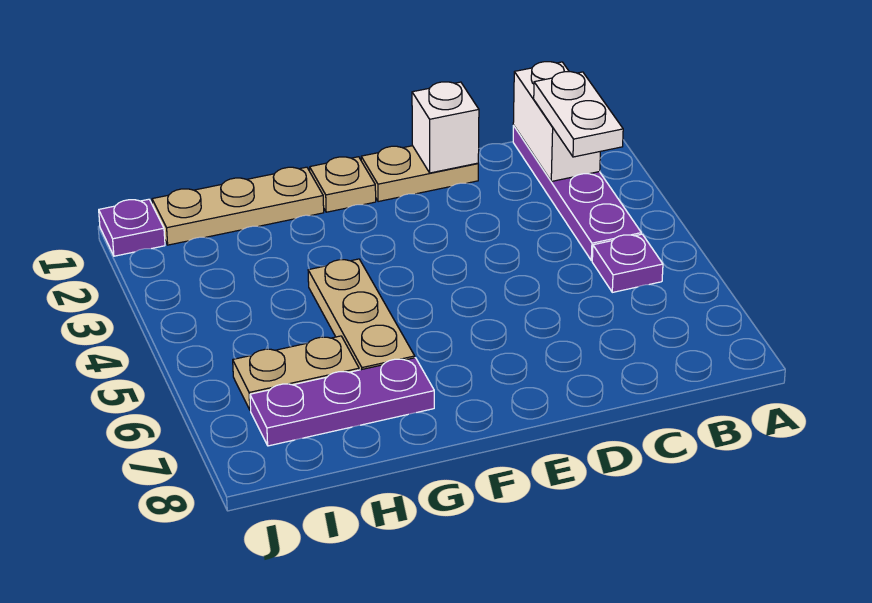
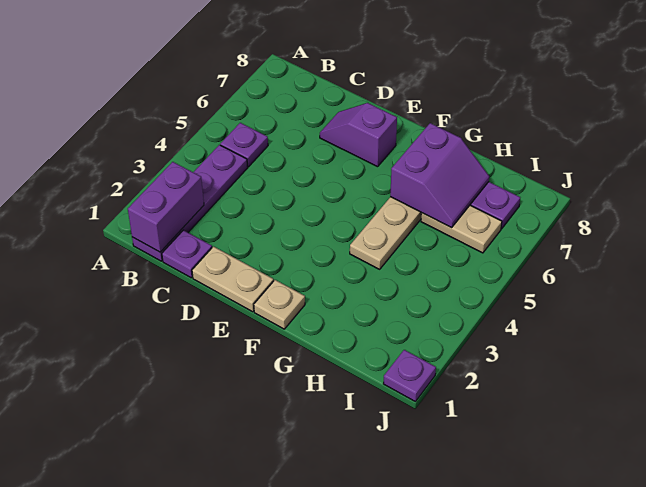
white brick B1:B2 level 2 -> purple brick B1:B2 level 2
white plate B2:B3 level 3 -> none
none -> purple plate C1 level 1
white brick D1 level 2 -> none
none -> purple slope D7:E7 level 1 top E
tan plate G1:I1 level 1 -> none
none -> purple slope G6:H7 level 2 top G

